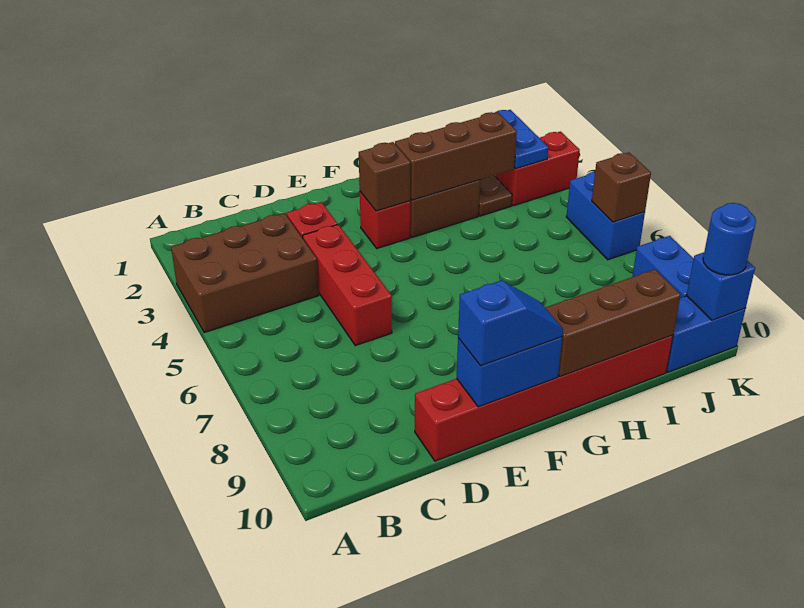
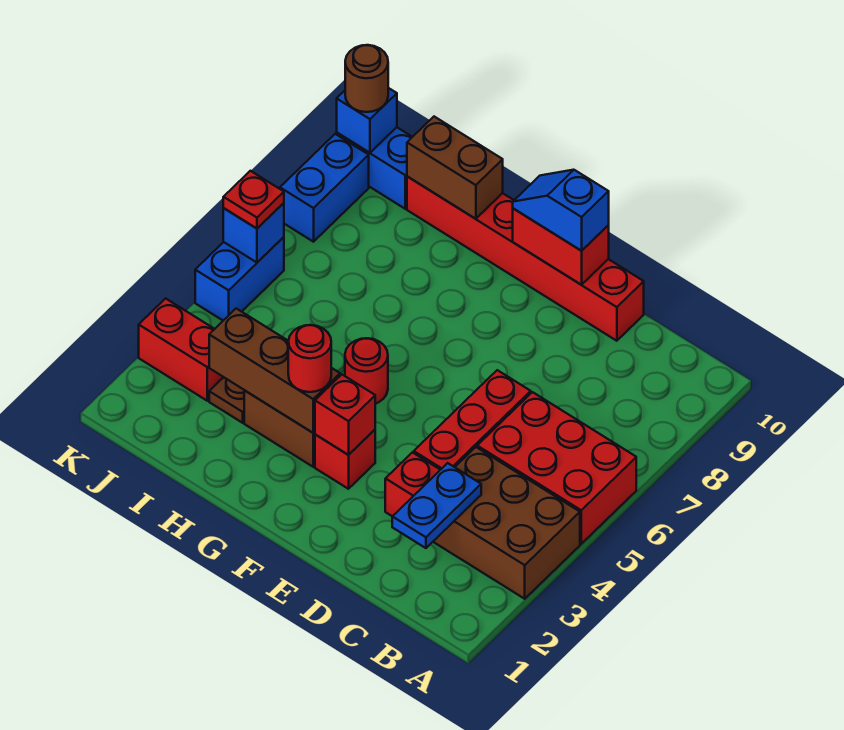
none -> red brick A5:C6 level 1
blue brick E10:F10 level 2 -> red brick E10:F10 level 2
brown brick F3 level 2 -> red brick F3 level 2
none -> red round brick G3 level 3
none -> red round brick G5 level 1
brown brick G10:I10 level 2 -> brown brick H10:I10 level 2
blue plate J2:J3 level 2 -> blue plate C2:C3 level 2
brown brick K6 level 2 -> blue brick K6 level 2
none -> red plate K6 level 3
blue round brick K10 level 3 -> brown round brick K10 level 3

